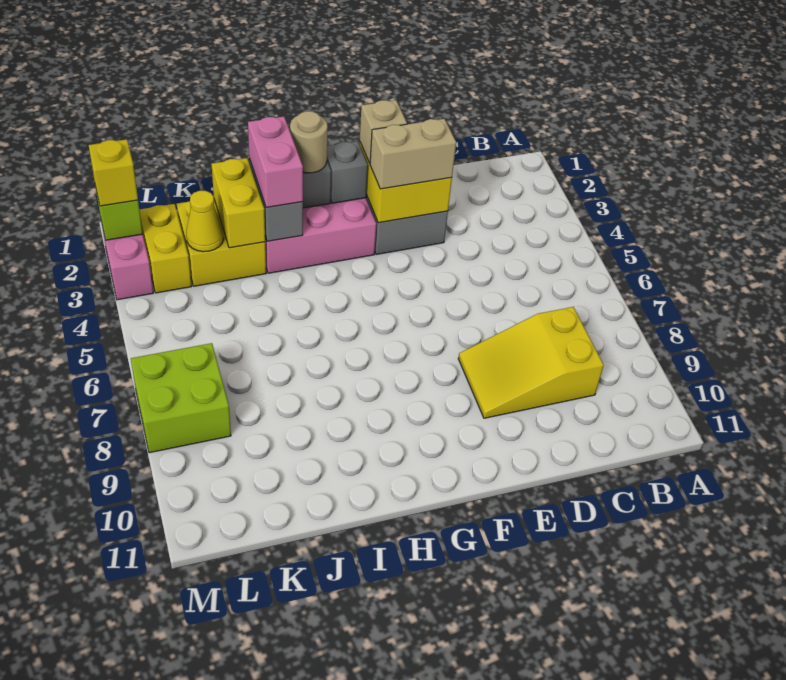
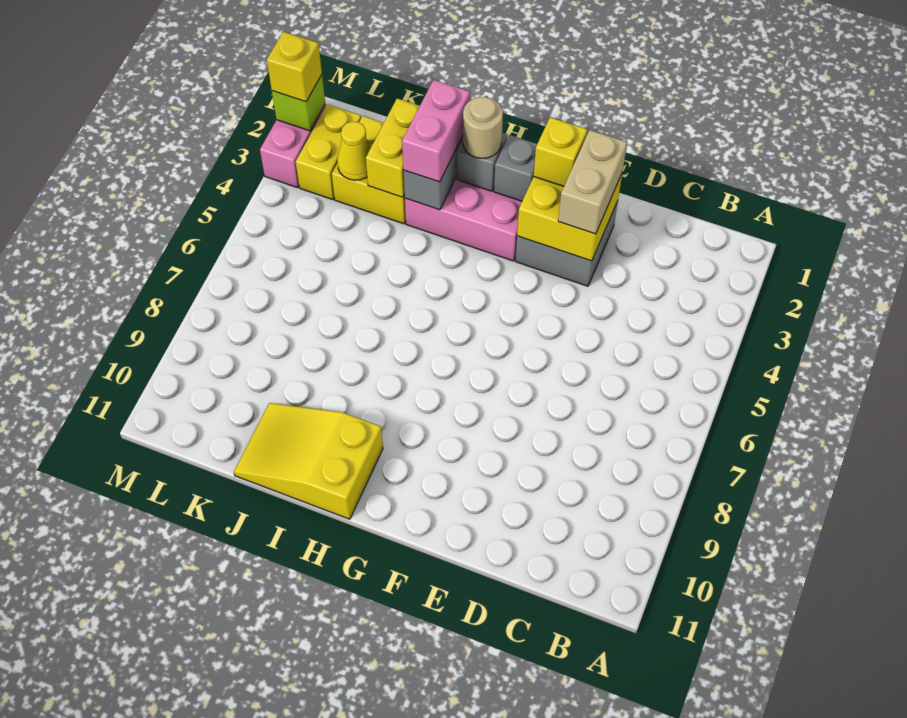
yellow slope C8:E9 level 1 top C -> yellow slope H10:J11 level 1 top H
tan brick E3:F3 level 3 -> tan brick E2:E3 level 3
tan brick F2 level 3 -> yellow brick F2 level 3
lime brick L7:M8 level 1 -> none

